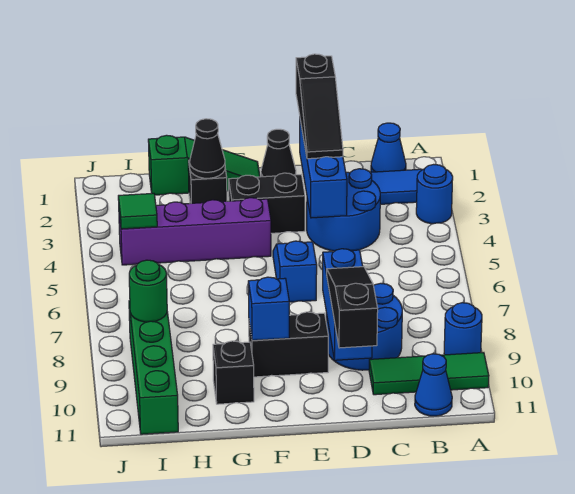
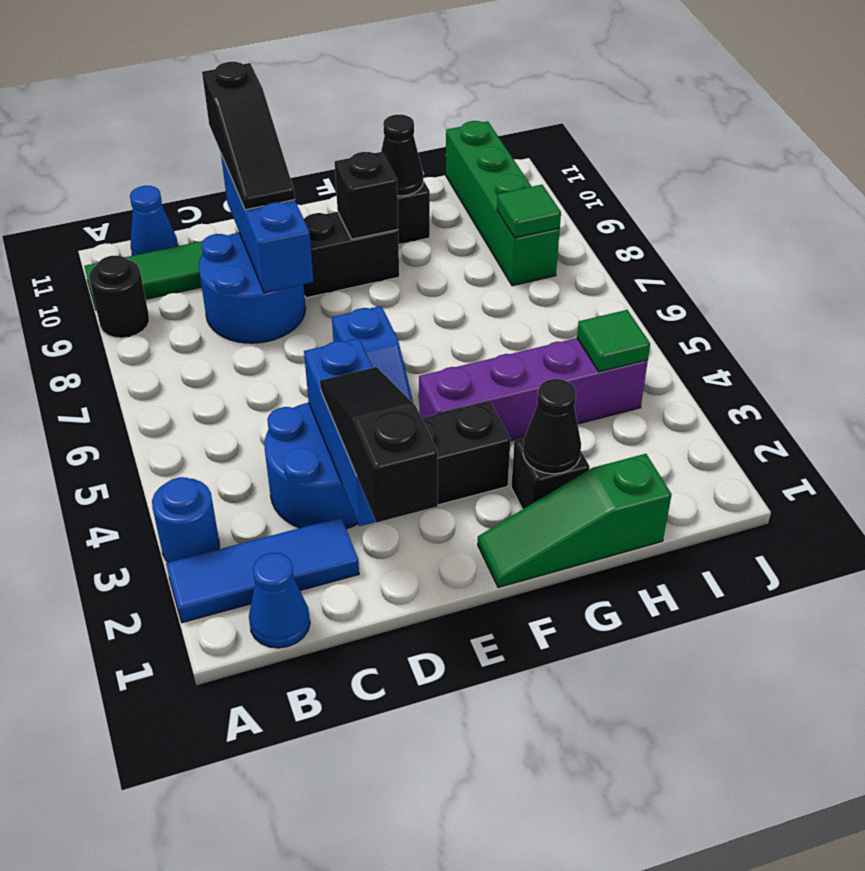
blue round brick A9 level 1 -> black round brick A9 level 1
black cone E1 level 1 -> black cone G10 level 2
blue brick F9 level 2 -> black brick F9 level 2
green round brick I8 level 2 -> green tile I8 level 2

